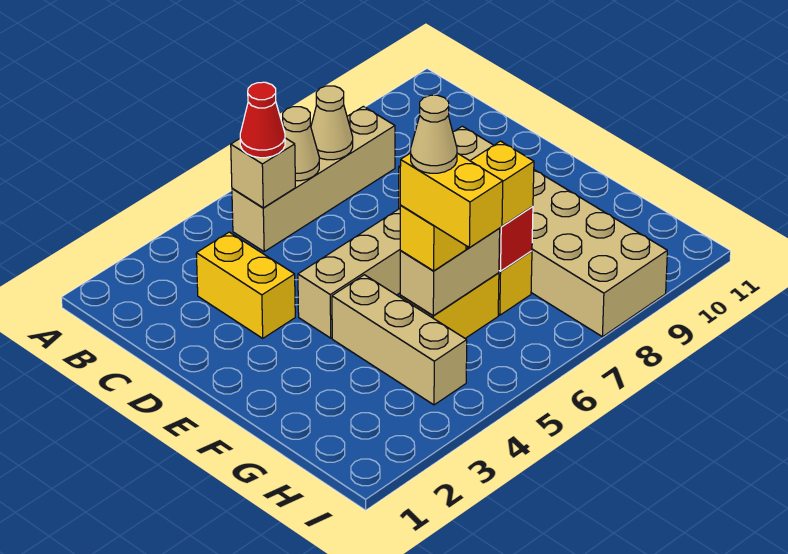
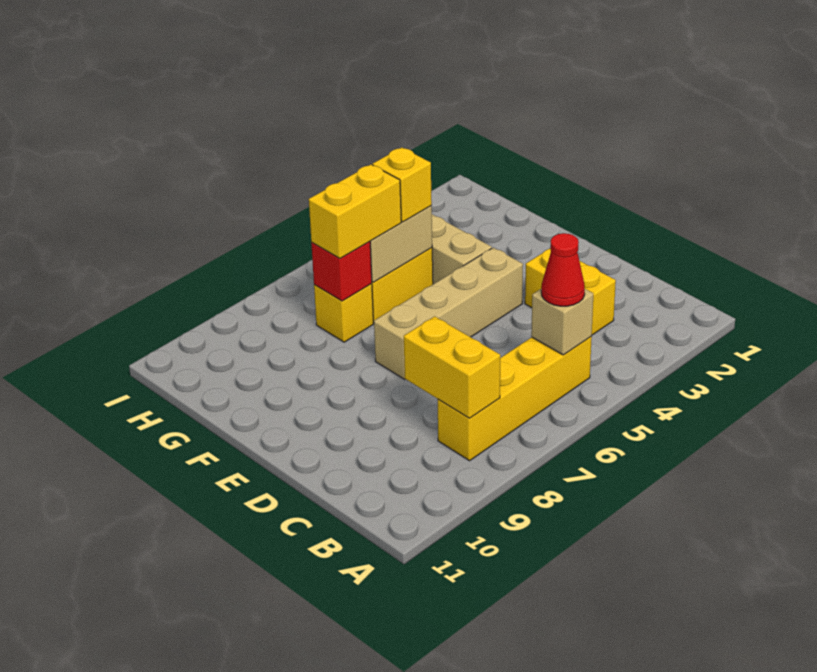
tan brick B5:B8 level 1 -> yellow brick B5:B8 level 1
tan cone B6 level 2 -> none
tan cone B7 level 2 -> none
tan brick D8:I9 level 1 -> none
yellow brick G5:H5 level 4 -> yellow brick B8:C8 level 2
tan cone G5 level 5 -> none

